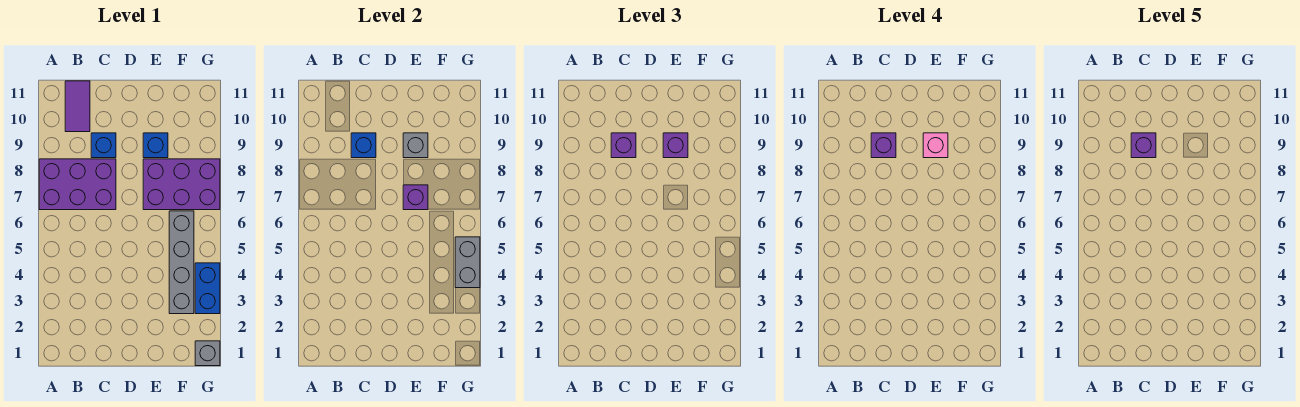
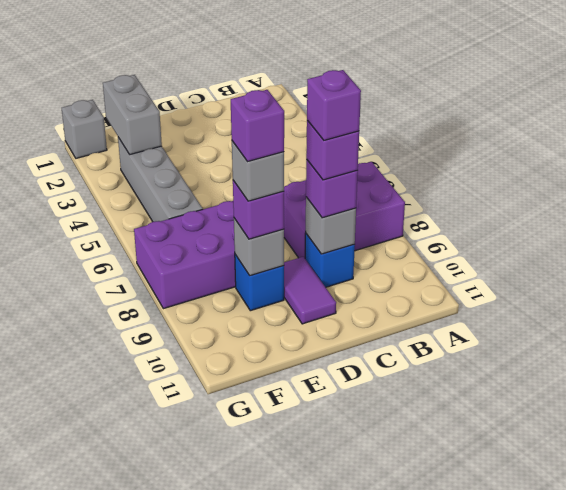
purple tile B10:B11 level 1 -> purple tile D9:D10 level 1
blue brick C9 level 2 -> grey brick C9 level 2
purple brick E7 level 2 -> purple brick E9 level 5
pink brick E9 level 4 -> grey brick E9 level 4
blue brick G3:G4 level 1 -> none
grey brick G4:G5 level 2 -> grey brick F2:F3 level 2

